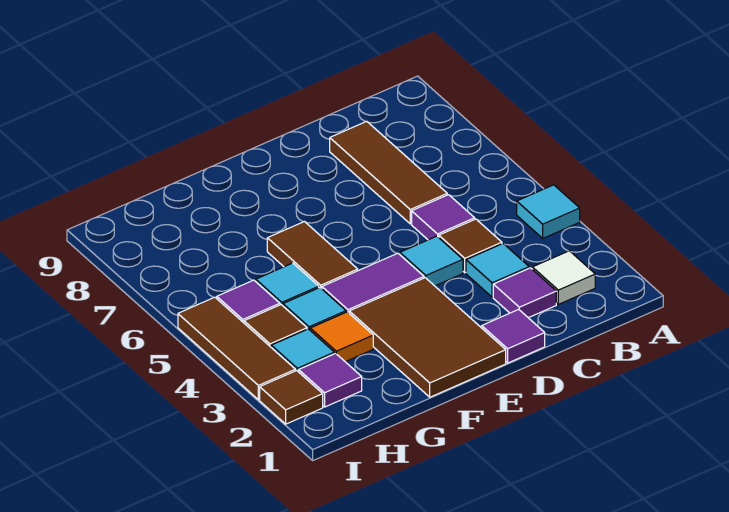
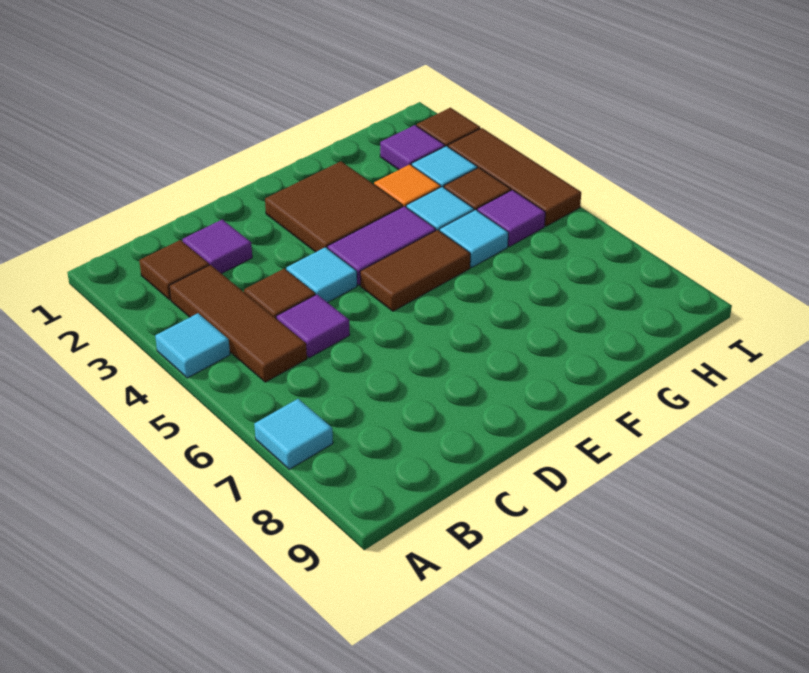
white tile B2 level 1 -> brown tile B2 level 1
cyan tile C3 level 1 -> cyan tile A7 level 1
brown tile C6:C8 level 1 -> brown tile B3:B5 level 1
purple tile D1 level 1 -> none
brown tile E1:F3 level 1 -> brown tile E2:F3 level 1
brown tile F5:F6 level 1 -> brown tile E5:F5 level 1

